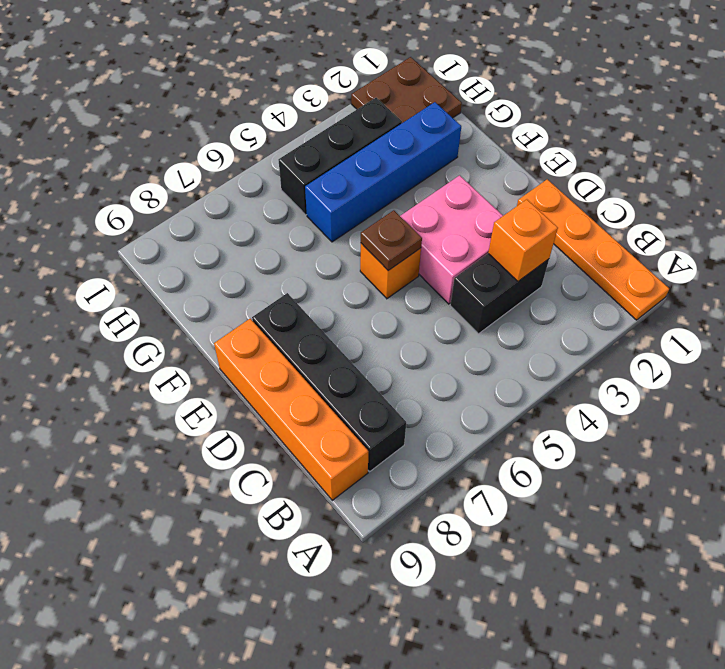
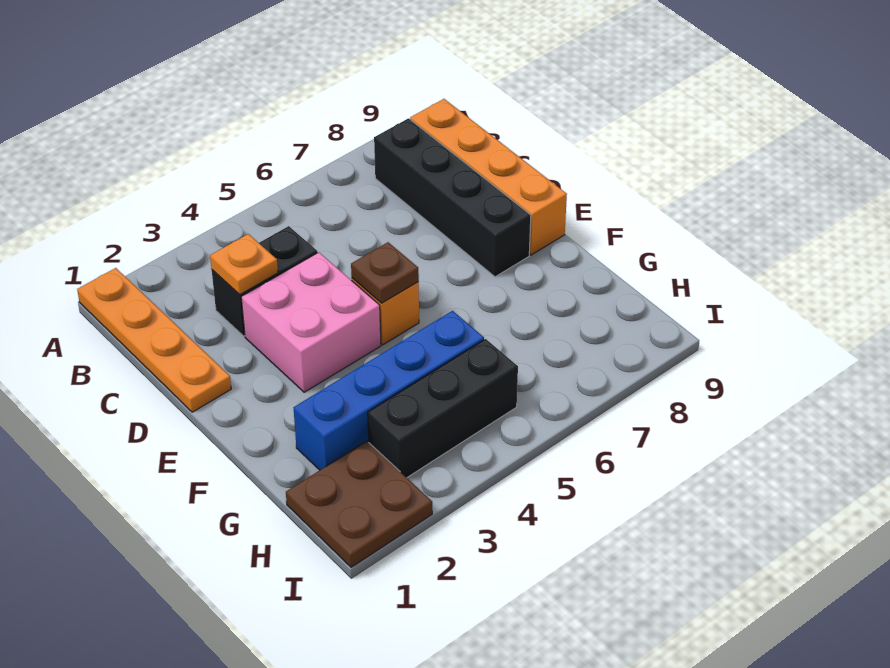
orange brick C3 level 2 -> orange plate C3 level 2

